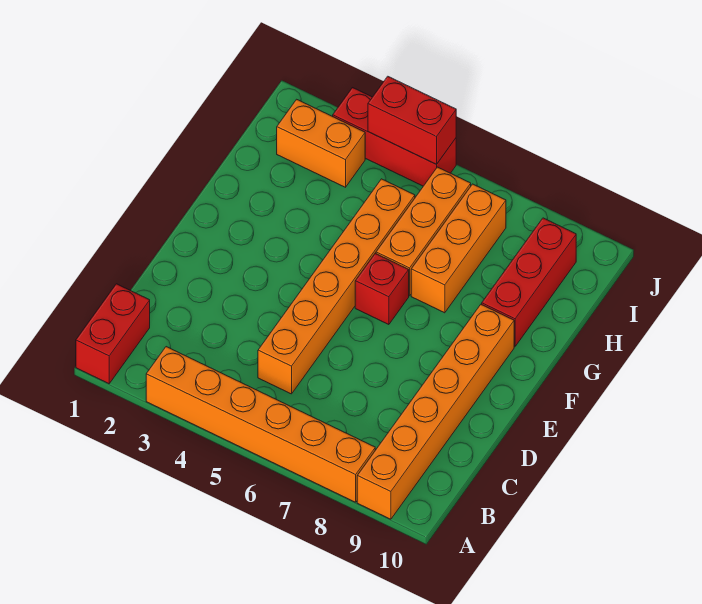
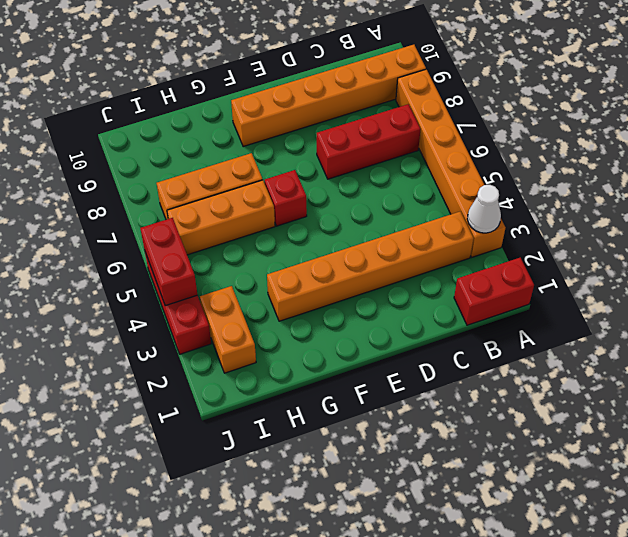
none -> white cone A3 level 2
orange brick C5:H5 level 1 -> orange brick B3:G3 level 1
red brick G9:I9 level 1 -> red brick B7:D7 level 1

